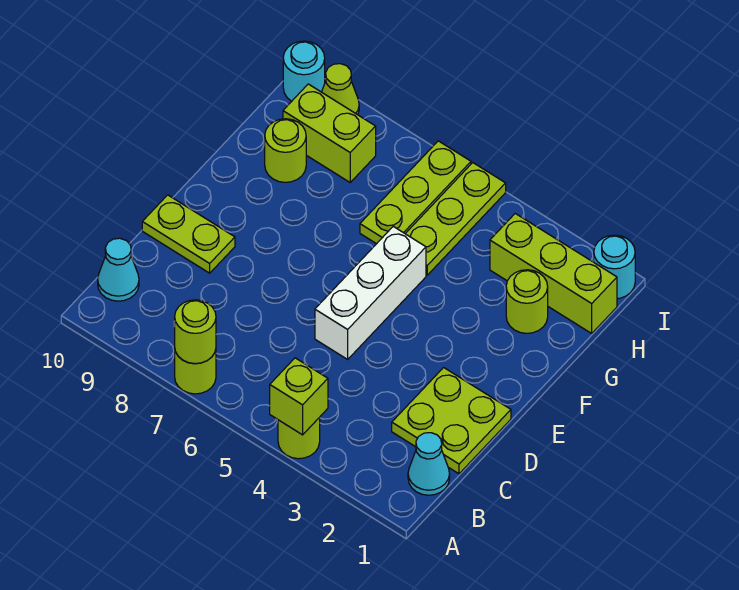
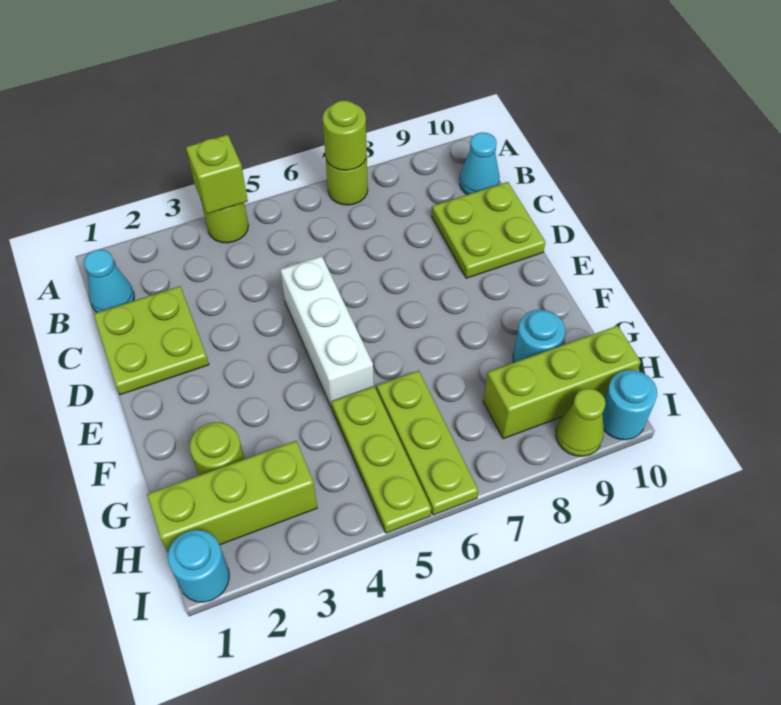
lime plate D9:D10 level 1 -> lime plate C9:D10 level 1
lime round brick G9 level 1 -> cyan round brick G9 level 1
lime brick H8:H9 level 1 -> lime brick H8:H10 level 1

